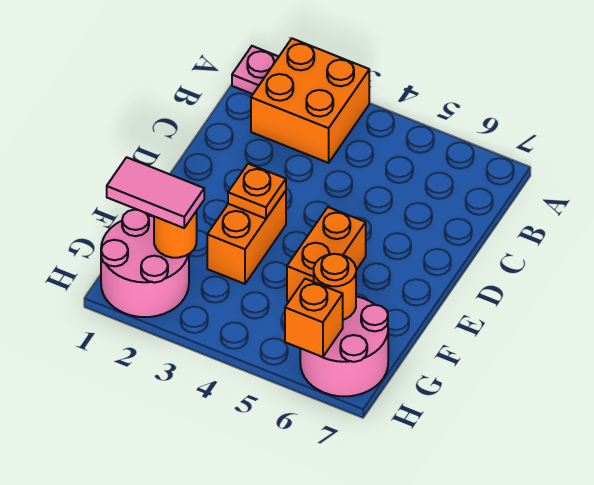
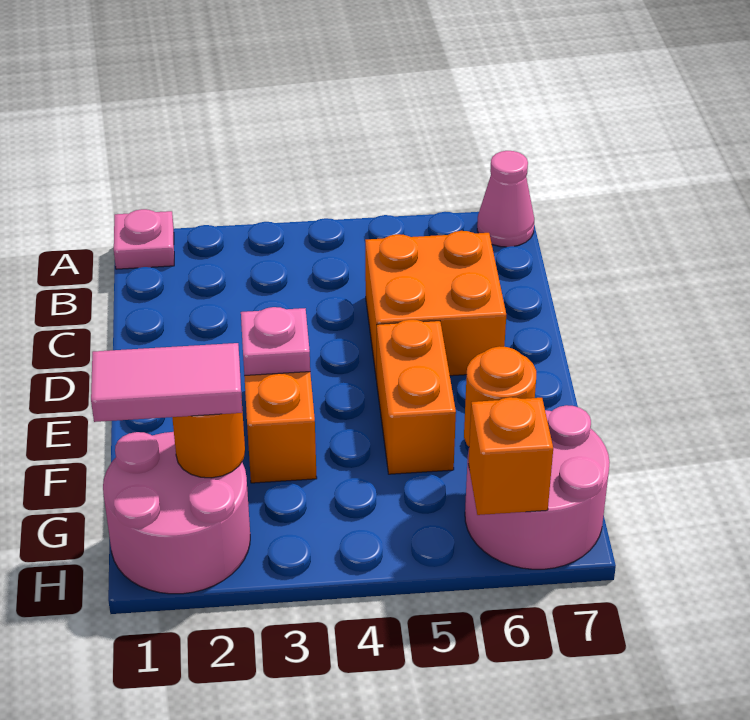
orange brick A2:B3 level 1 -> orange brick C5:D6 level 1
none -> pink cone A7 level 1
orange plate E3 level 2 -> pink plate E3 level 2

